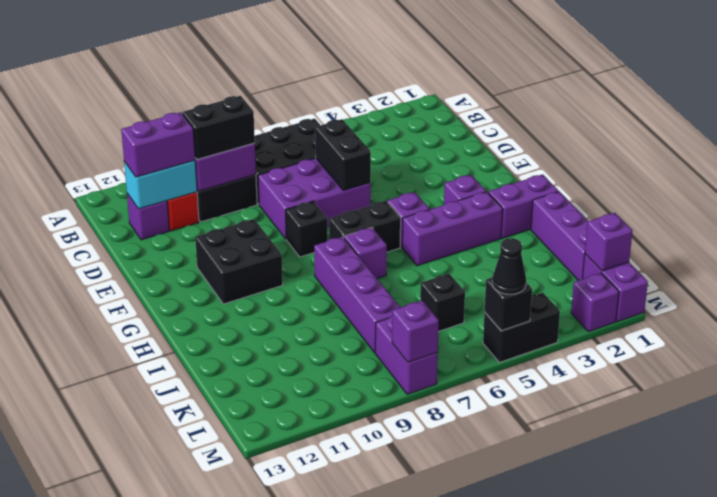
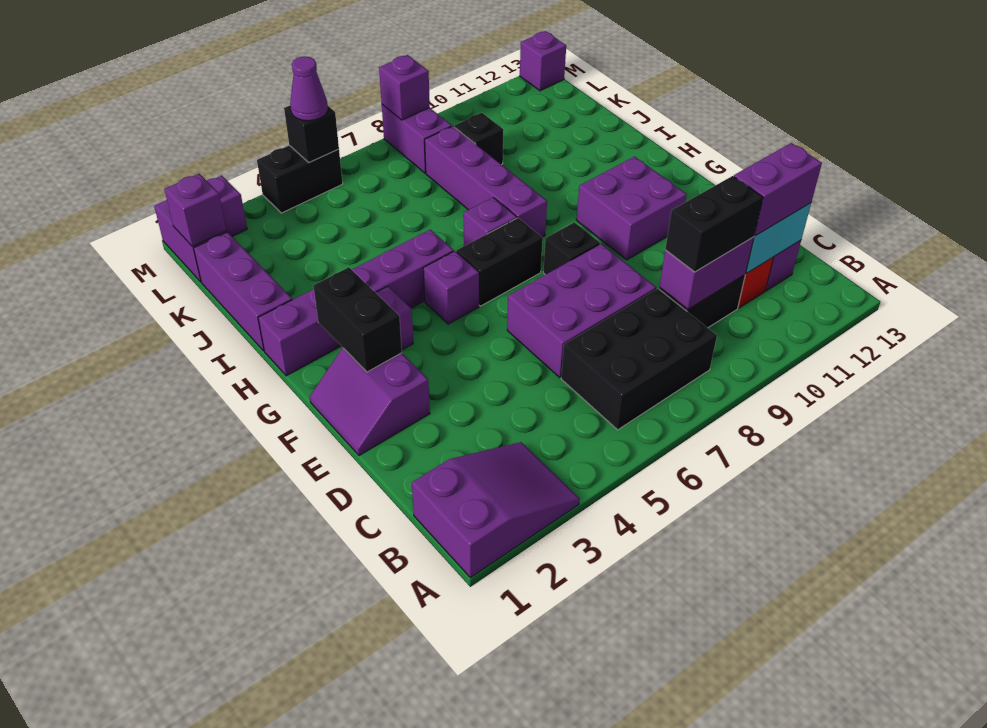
none -> purple slope A1:B3 level 1 top 1
black brick D6:E6 level 2 -> black brick F2:G2 level 2
none -> purple slope E1:F2 level 1 top 2
black brick F10:G11 level 1 -> purple brick F10:G11 level 1
black brick K6 level 1 -> black brick K9 level 1
black cone M5 level 3 -> purple cone M5 level 3
none -> purple brick M13 level 1

